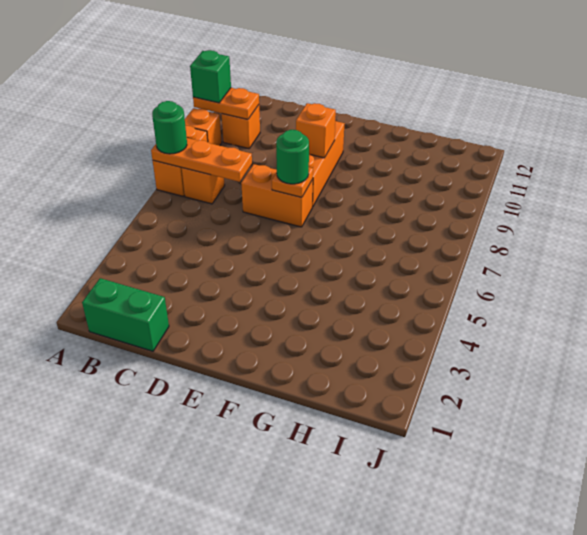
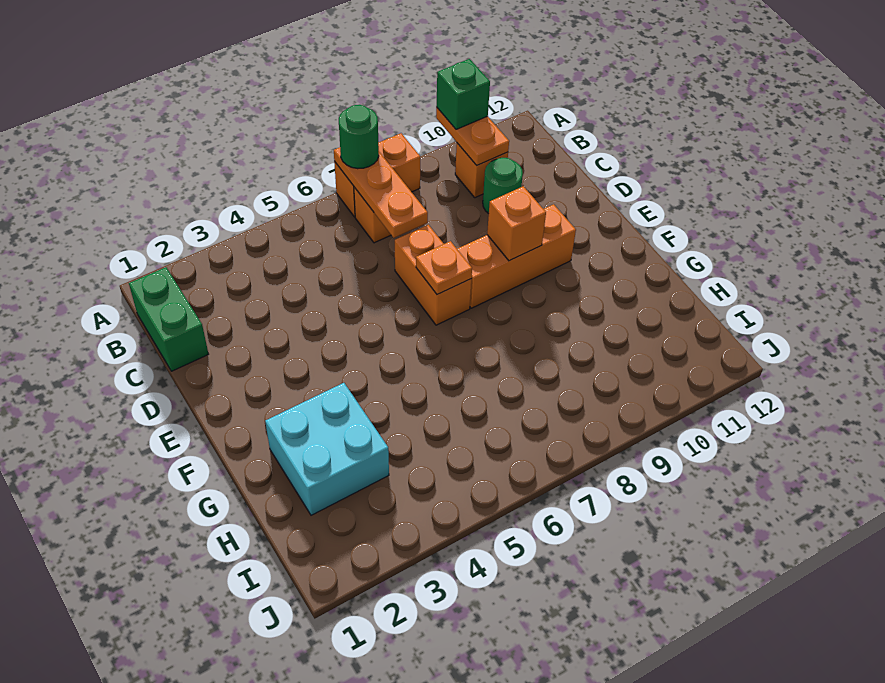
orange brick A9 level 1 -> none
green round brick E7 level 3 -> green round brick C10 level 1
none -> cyan brick G2:H3 level 1

